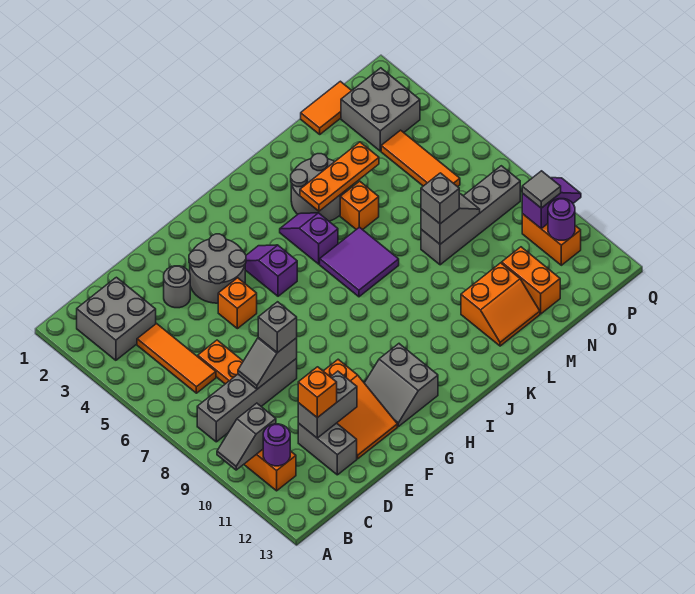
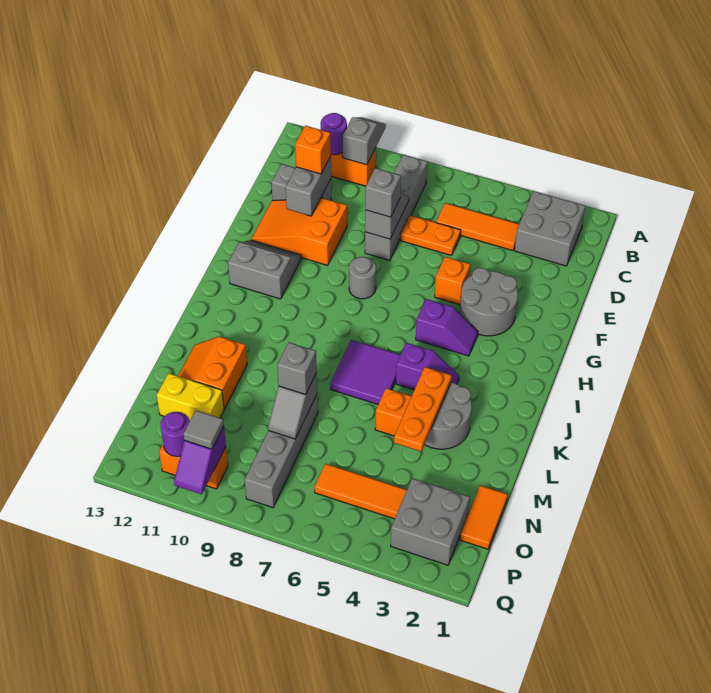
grey round brick E3 level 1 -> grey round brick G8 level 1
orange brick N11:N12 level 1 -> yellow brick N11:N12 level 1

